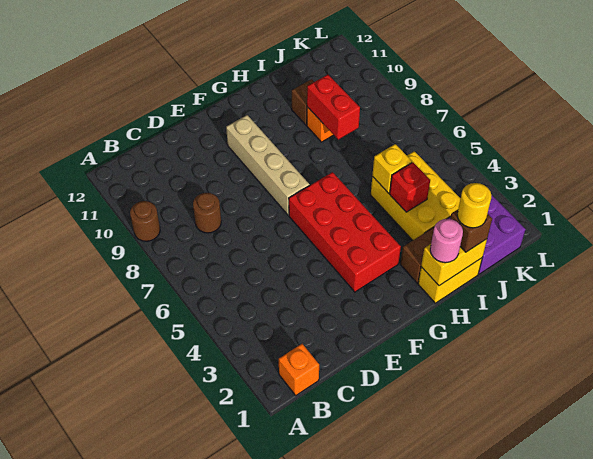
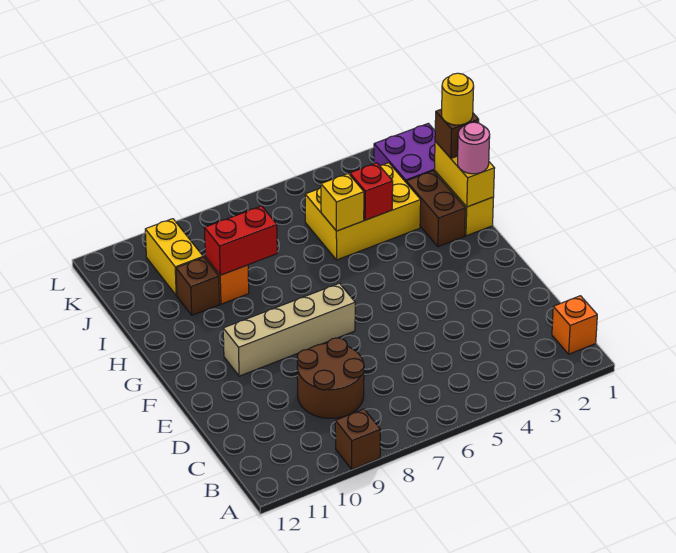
brown round brick A9 level 1 -> brown brick A9 level 1
brown round brick C8 level 1 -> brown round brick C8:D9 level 1
red brick F3:G6 level 1 -> none
none -> yellow brick J10:K10 level 1

